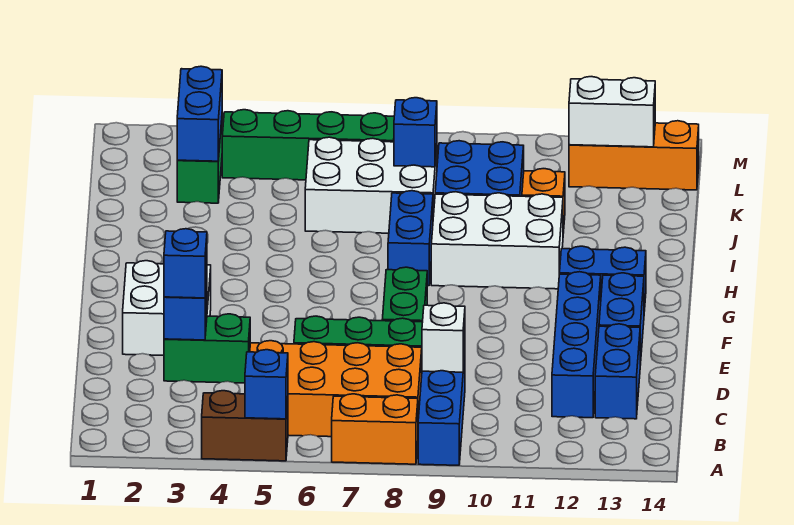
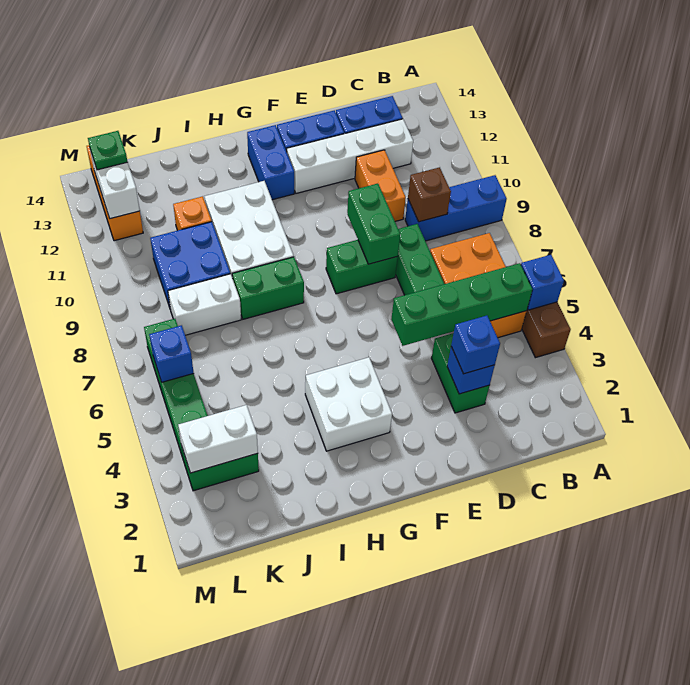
orange brick A7:A8 level 1 -> orange brick D10:D11 level 1
orange brick B5:C8 level 1 -> orange brick B5:C7 level 1
none -> green brick B5:E5 level 2
white brick C9 level 2 -> brown brick C9 level 2
blue brick C12:F12 level 1 -> white brick C12:F12 level 1
white brick E2:F3 level 1 -> white brick G3:H4 level 1
none -> green brick E8:E9 level 2
blue brick H8:I8 level 1 -> green brick H8:I8 level 1
white brick J6:K8 level 1 -> white brick J8:K8 level 1
blue brick K3:L3 level 2 -> white brick K3:L3 level 2
blue brick K8 level 2 -> blue brick L6 level 2
none -> green plate L13 level 3

